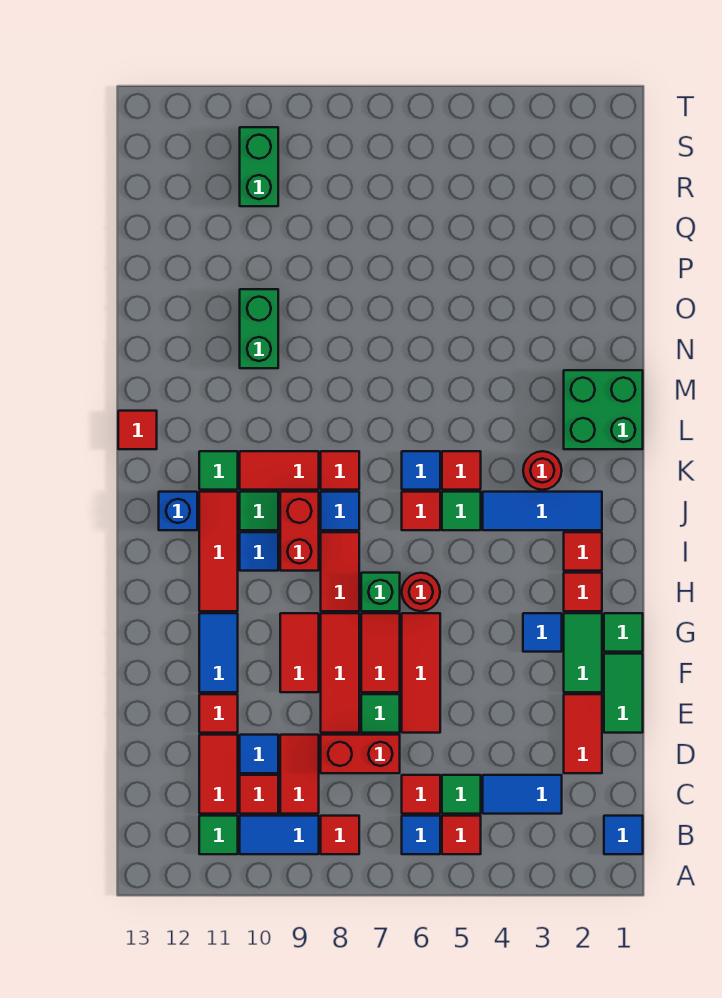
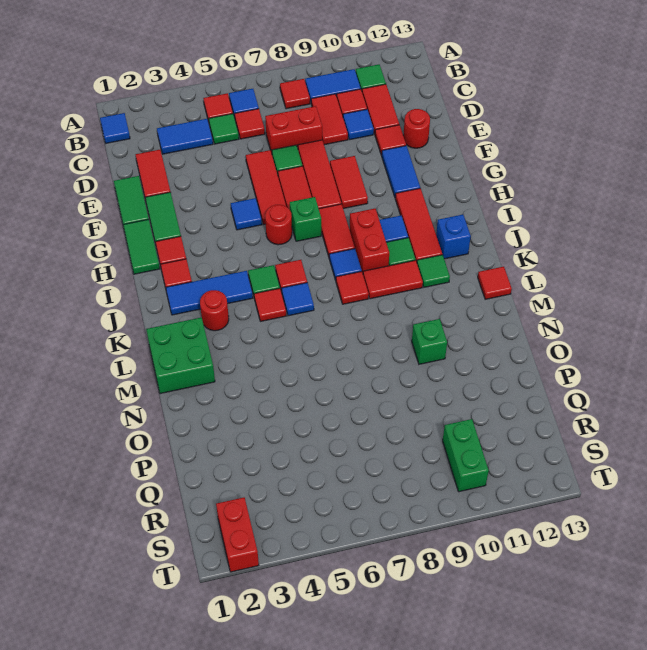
none -> red round brick E12 level 1
green tile G1 level 1 -> green tile G1:H1 level 1
blue tile G3 level 1 -> blue tile G5 level 1
green brick N10:O10 level 1 -> green brick N10 level 1
none -> red brick S2:T2 level 1

